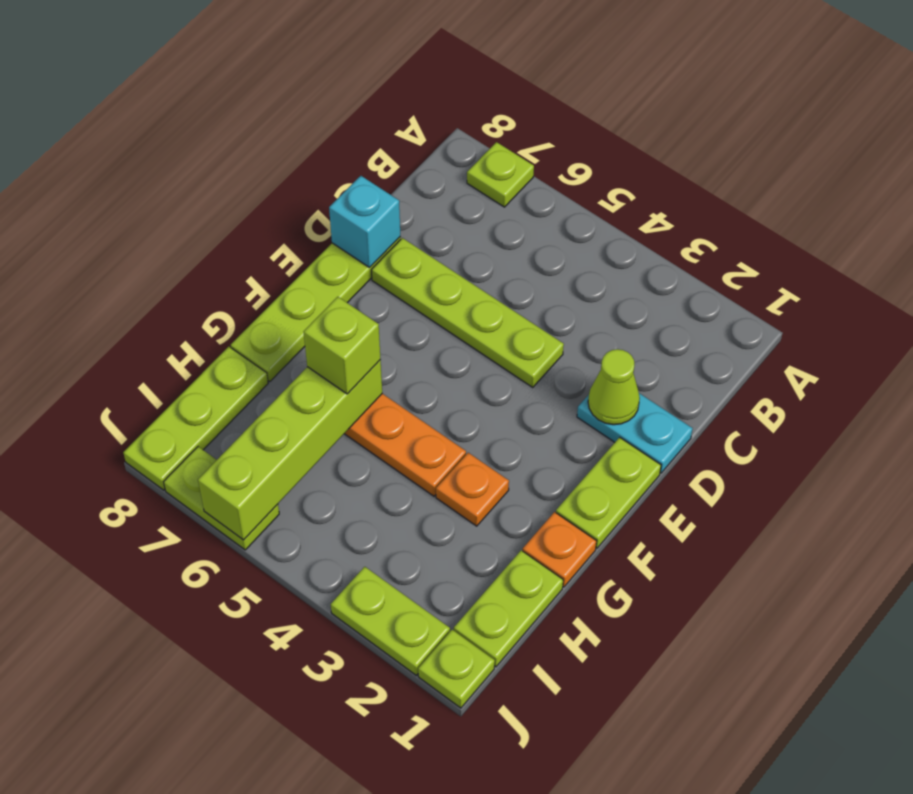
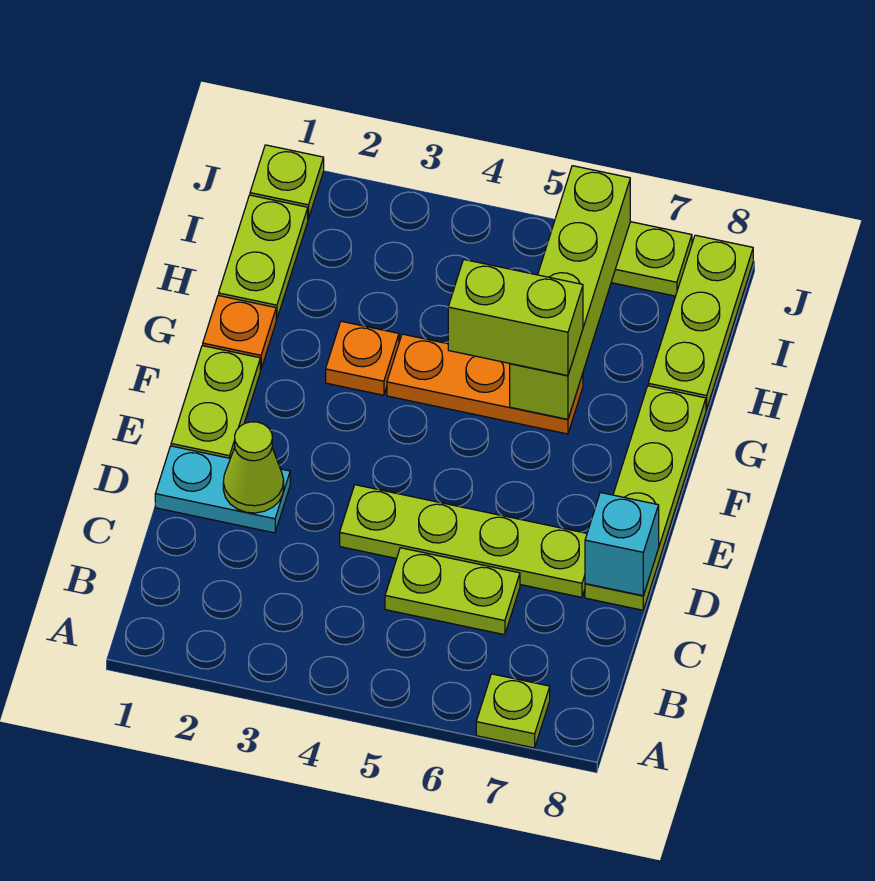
lime brick G6 level 3 -> lime brick G5:G6 level 3
lime plate J2:J3 level 1 -> lime plate C5:C6 level 1

